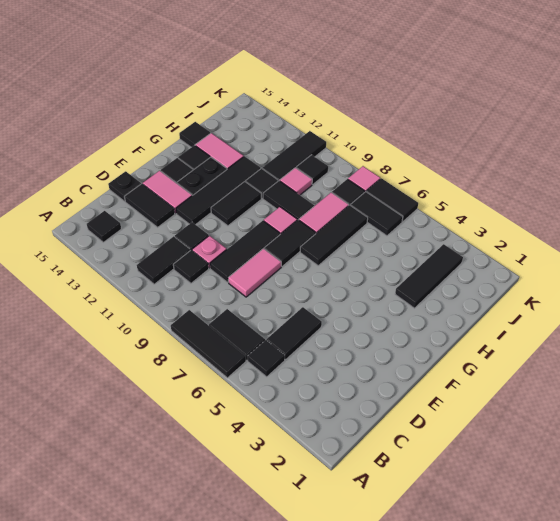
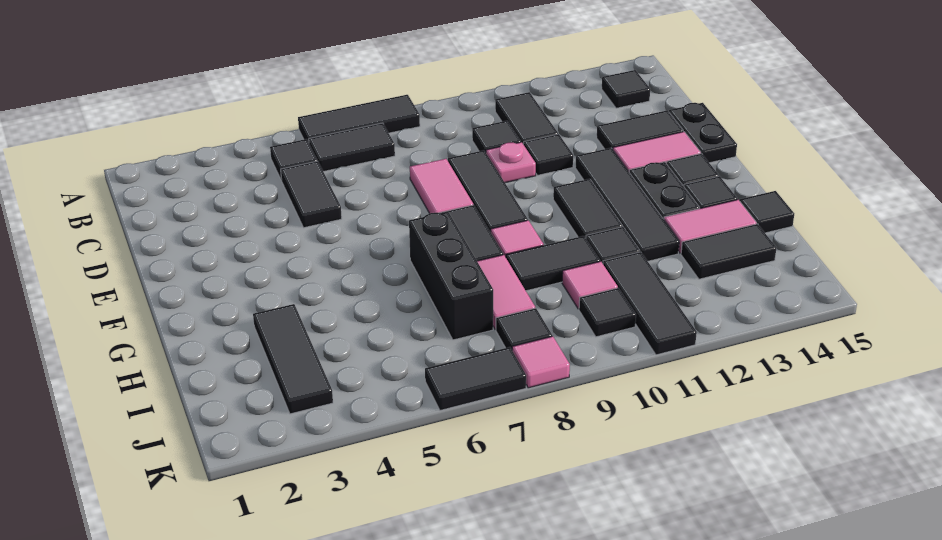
black plate D15 level 1 -> black plate D15:E15 level 1
black tile G7:I7 level 1 -> black brick G7:I7 level 1
black tile J6:J7 level 1 -> black tile I13:I14 level 1

